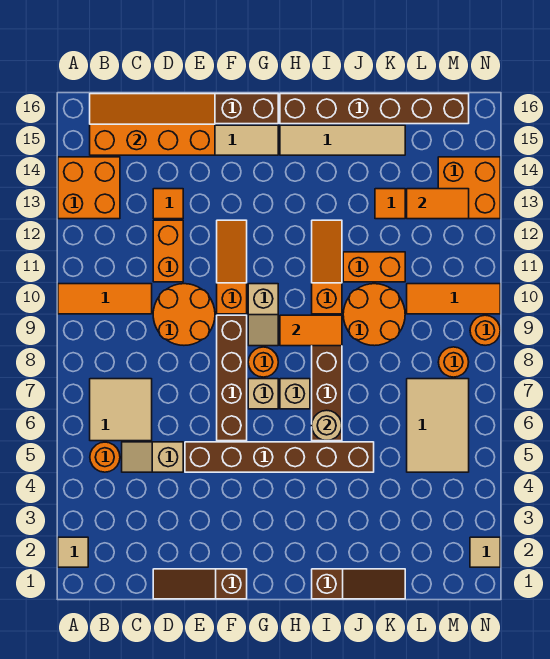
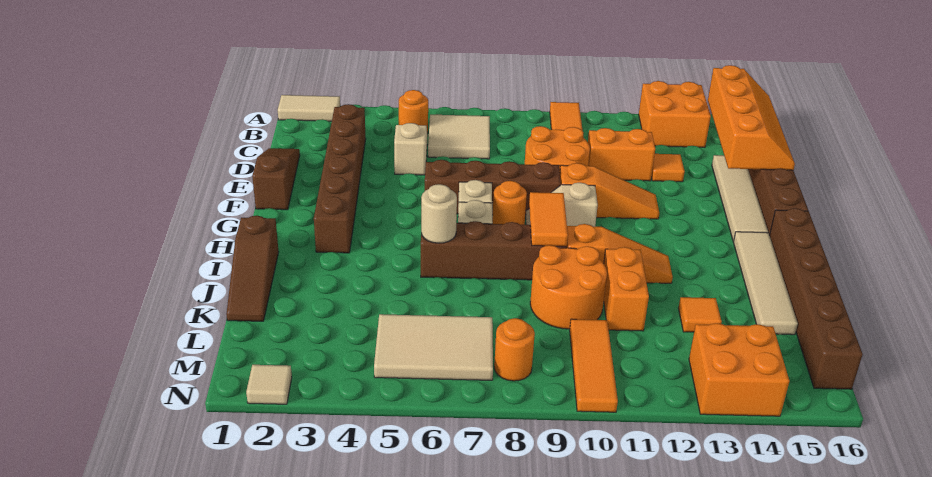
tan tile A2 level 1 -> tan tile A1:A2 level 1
brown brick E5:J5 level 1 -> brown brick C3:H3 level 1
orange tile L13:M13 level 2 -> none
orange round brick N9 level 1 -> none

